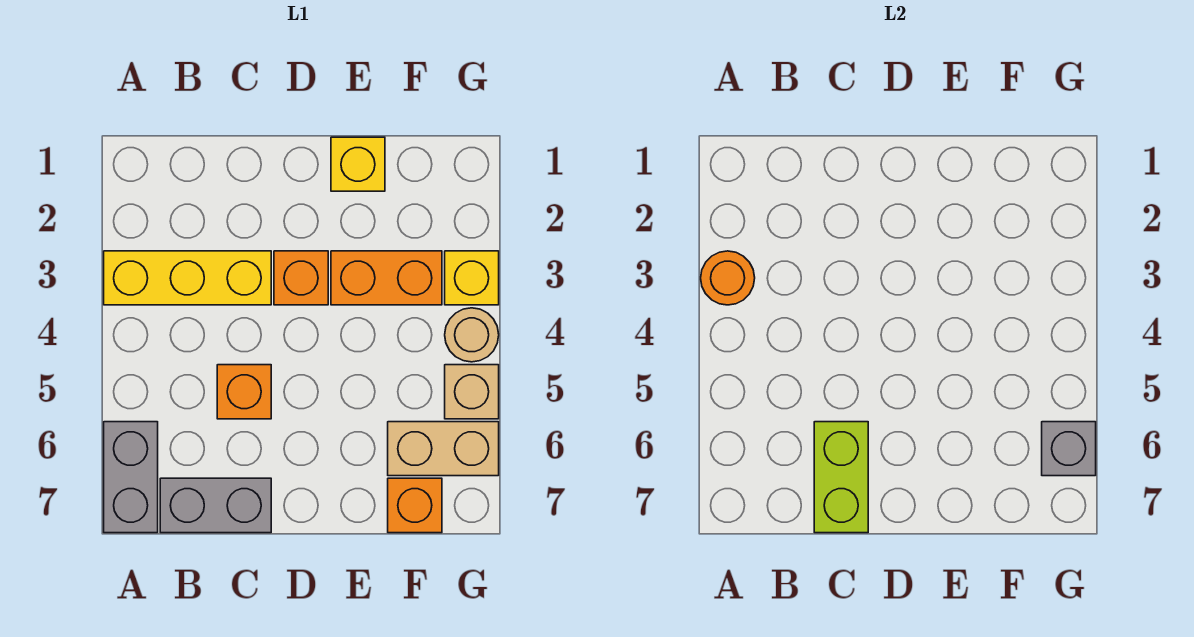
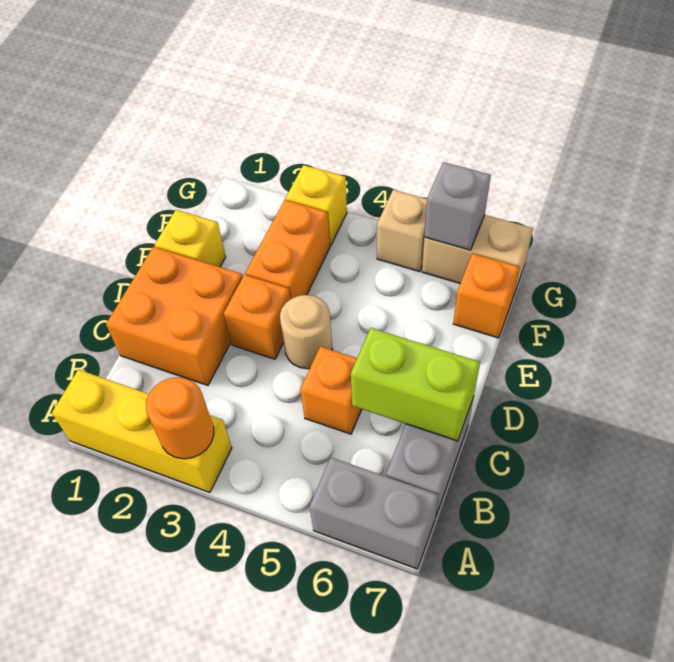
yellow brick A3:C3 level 1 -> yellow brick A1:A3 level 1
none -> orange brick C1:D2 level 1
tan brick F6:G6 level 1 -> tan brick G6:G7 level 1
tan round brick G4 level 1 -> tan round brick D4 level 1

